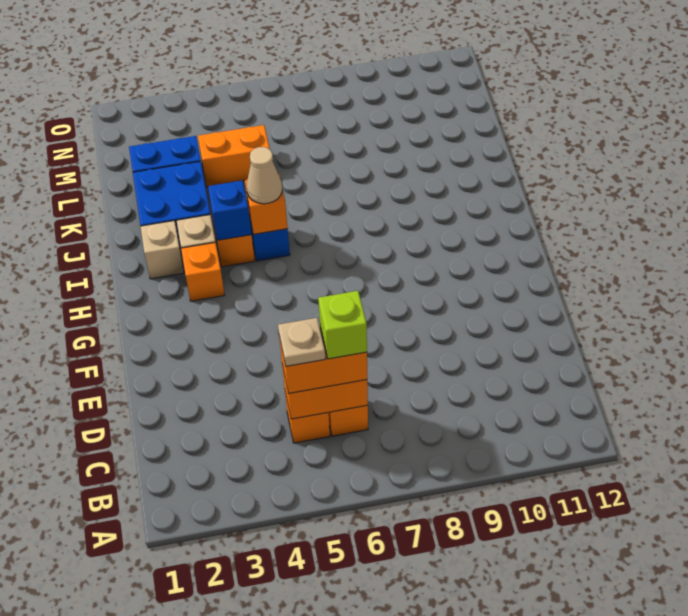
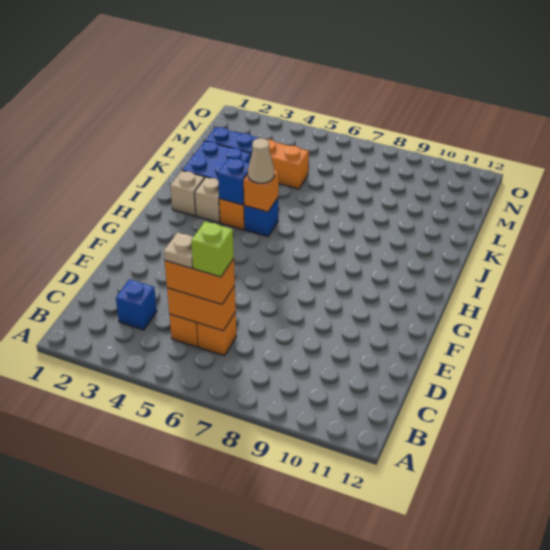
none -> blue brick C3 level 1
orange brick H3 level 1 -> none

